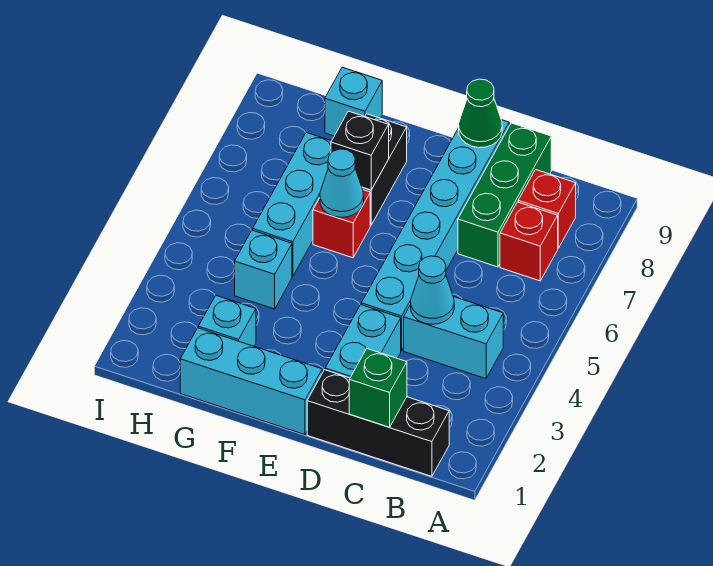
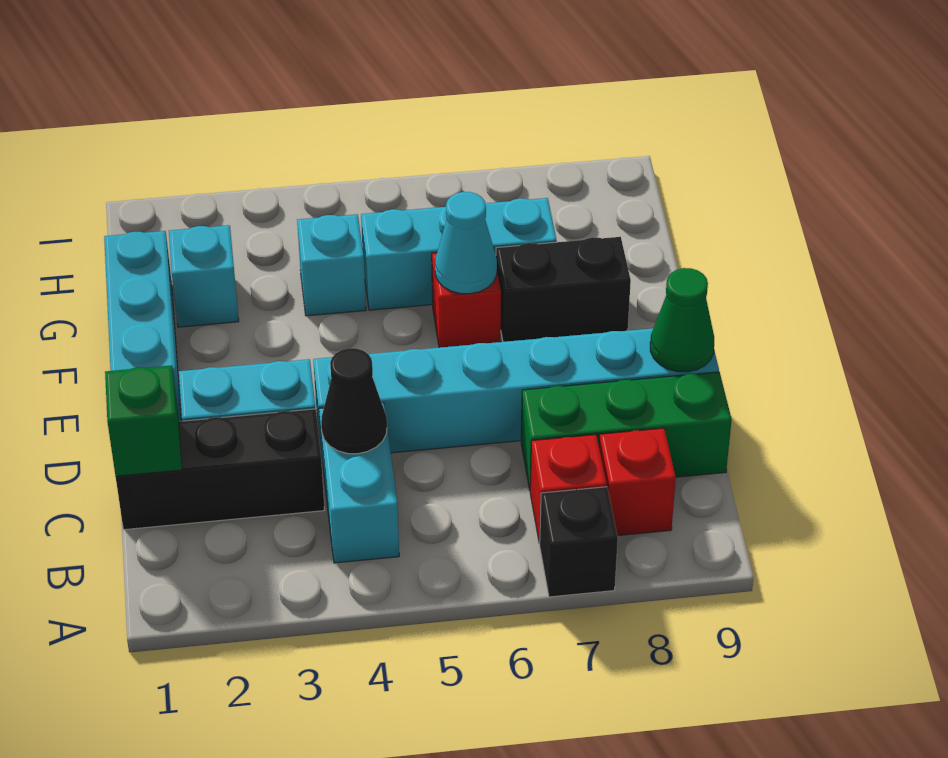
black brick B1:D1 level 1 -> black brick C1:C3 level 1
cyan cone C4 level 2 -> black cone C4 level 2
black brick F7 level 2 -> black brick A7 level 1
cyan brick G9 level 1 -> none

